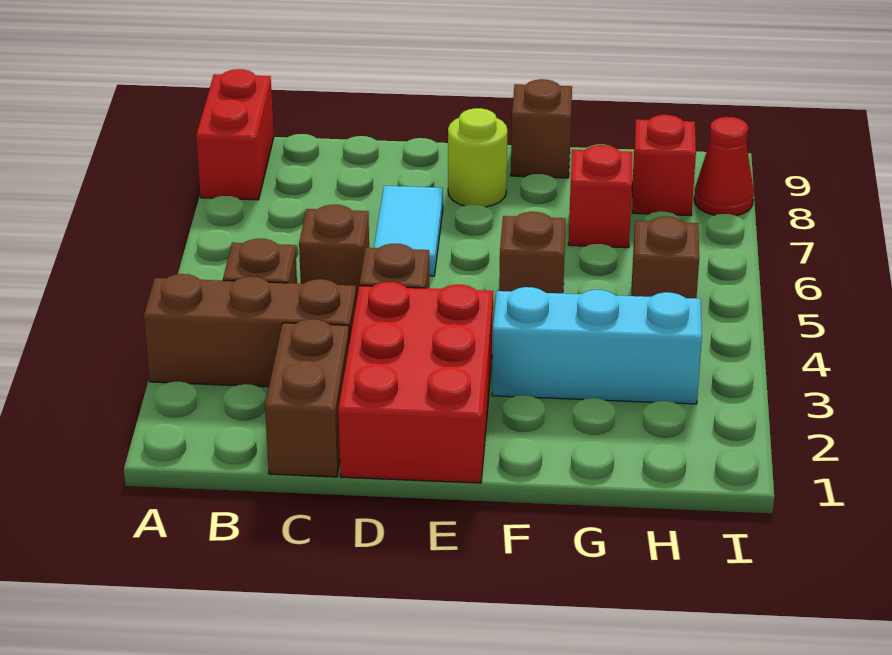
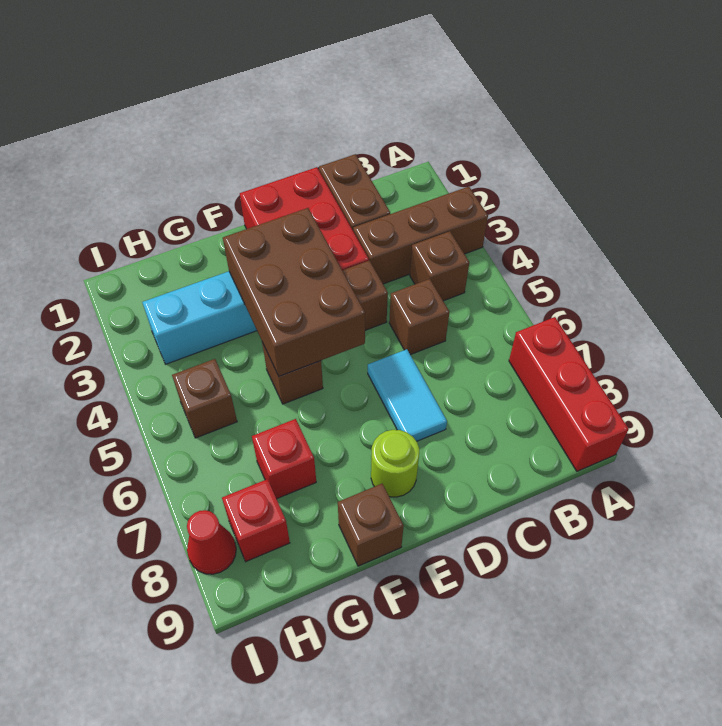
red brick A8:A9 level 1 -> red brick A7:A9 level 1
none -> brown brick E3:F5 level 2

